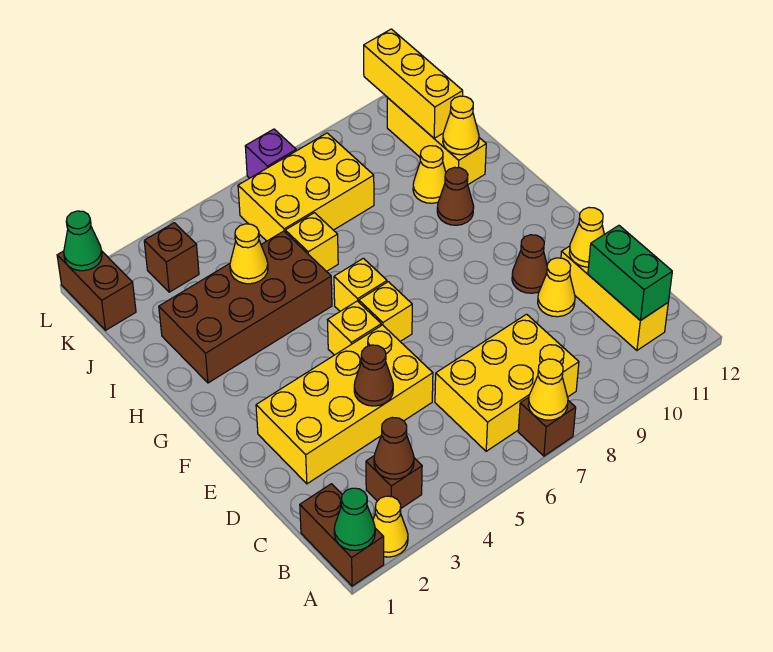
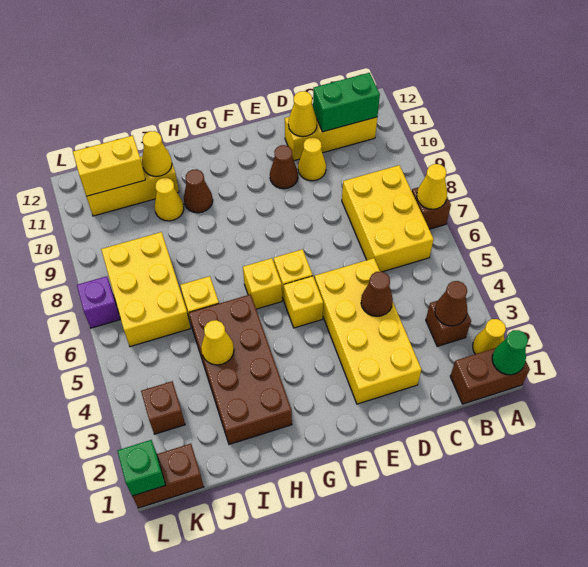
yellow brick J11:L11 level 2 -> yellow brick J11:K11 level 2
green cone L1 level 2 -> green brick L1 level 2

